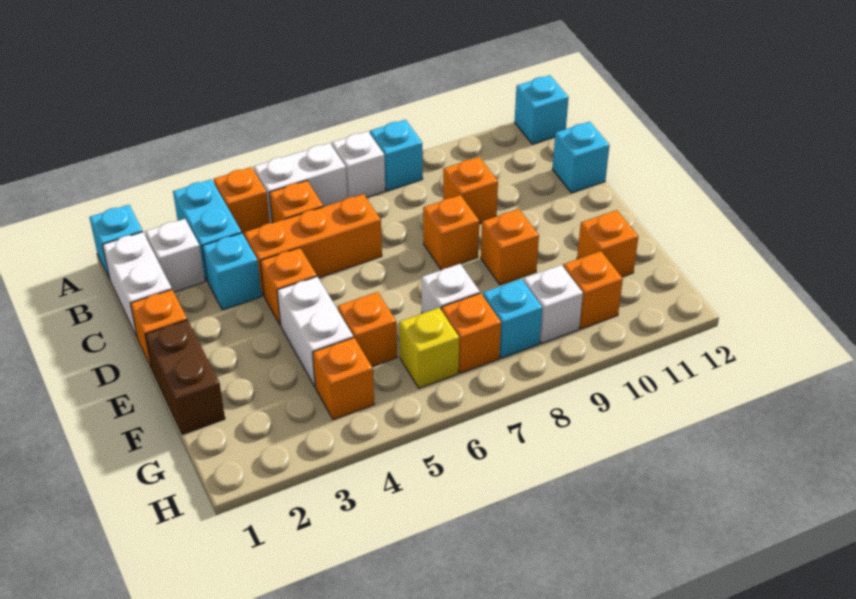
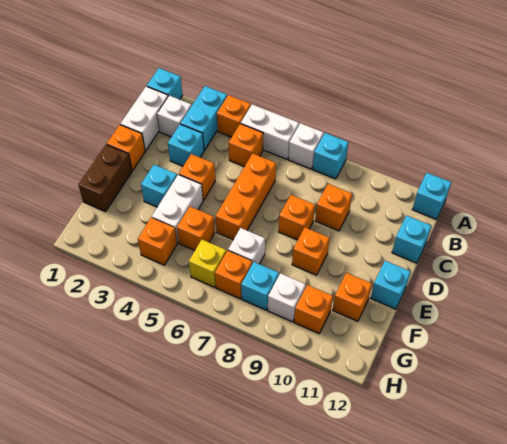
orange brick C4:C6 level 1 -> orange brick C6:E6 level 1
none -> cyan brick E3 level 1
none -> cyan brick E12 level 1

